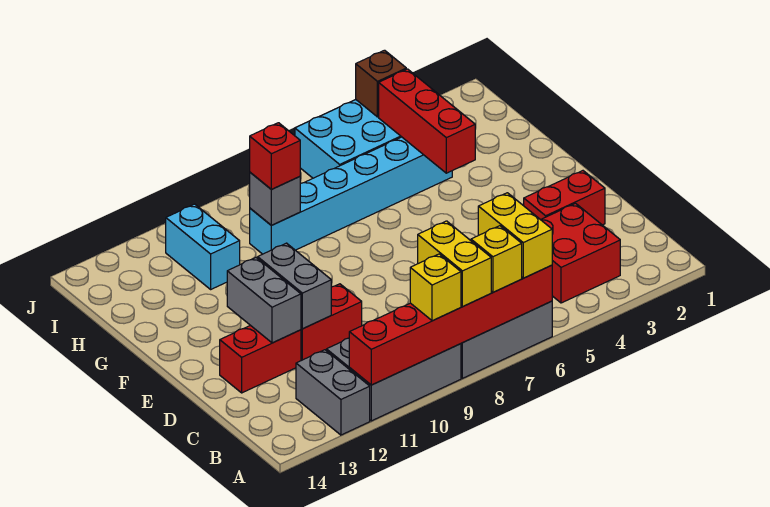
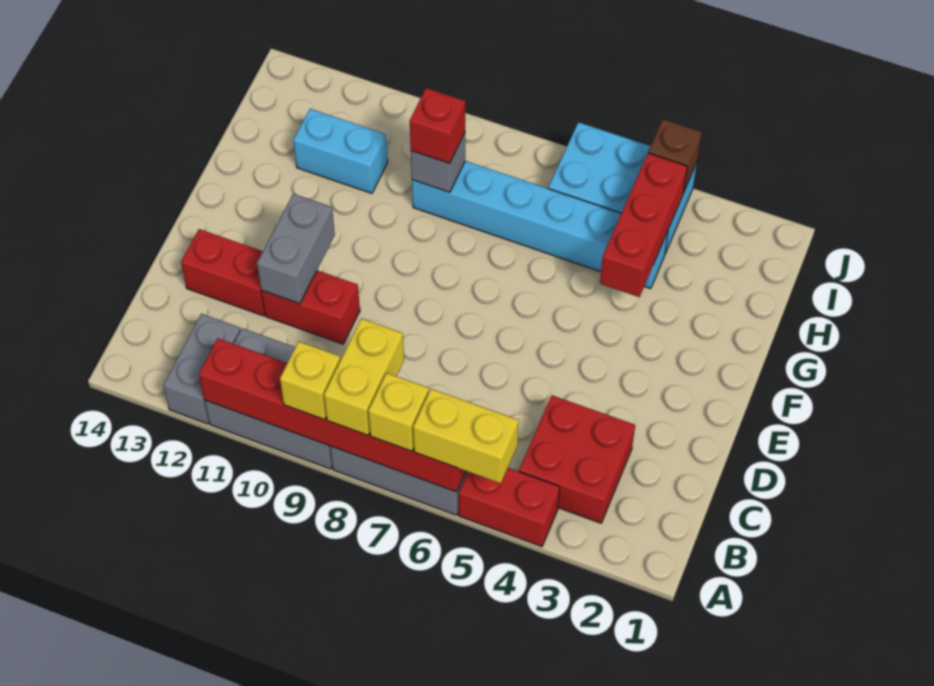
yellow brick A6:B6 level 3 -> yellow brick A5:A6 level 3
red brick D2:D3 level 1 -> red brick A4:A5 level 1
grey brick D12:E12 level 2 -> none
cyan brick H11:I11 level 1 -> cyan brick H11:H12 level 1

